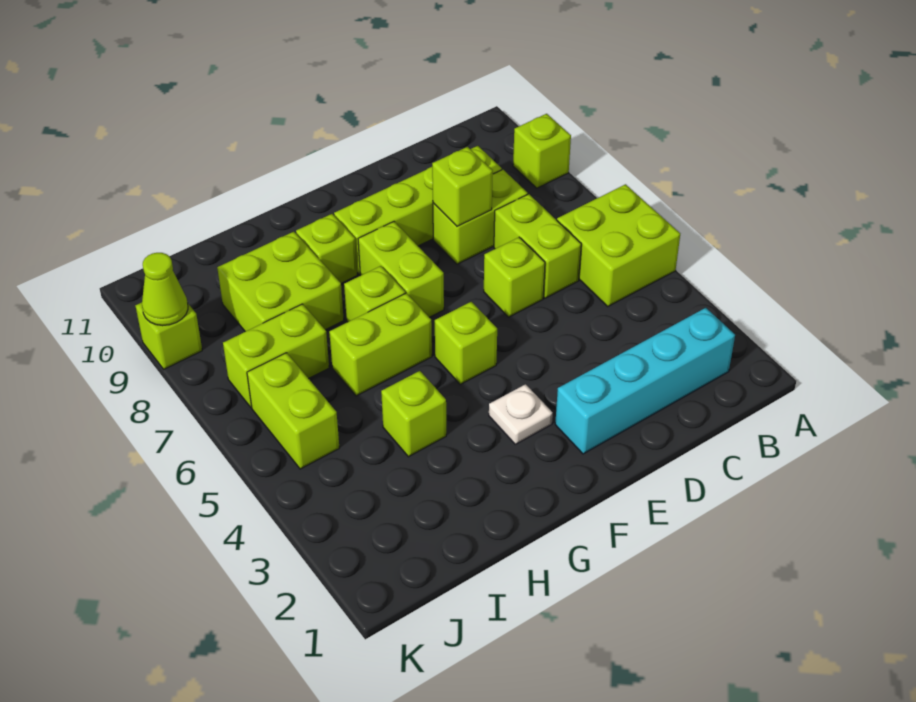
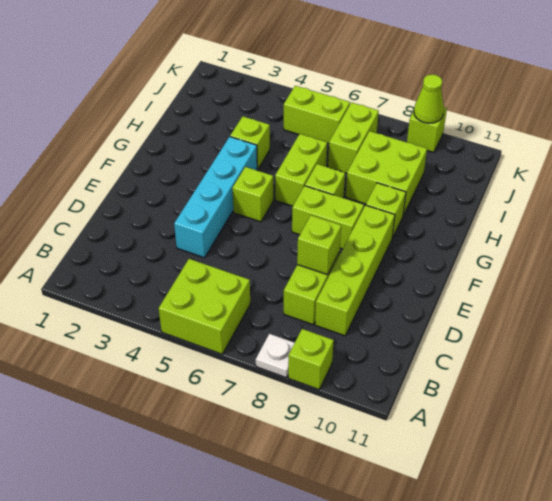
cyan brick B2:E2 level 1 -> cyan brick D4:G4 level 1
lime brick C6:C7 level 1 -> none
lime brick D6 level 1 -> none
white plate F3 level 1 -> white plate A8 level 1

